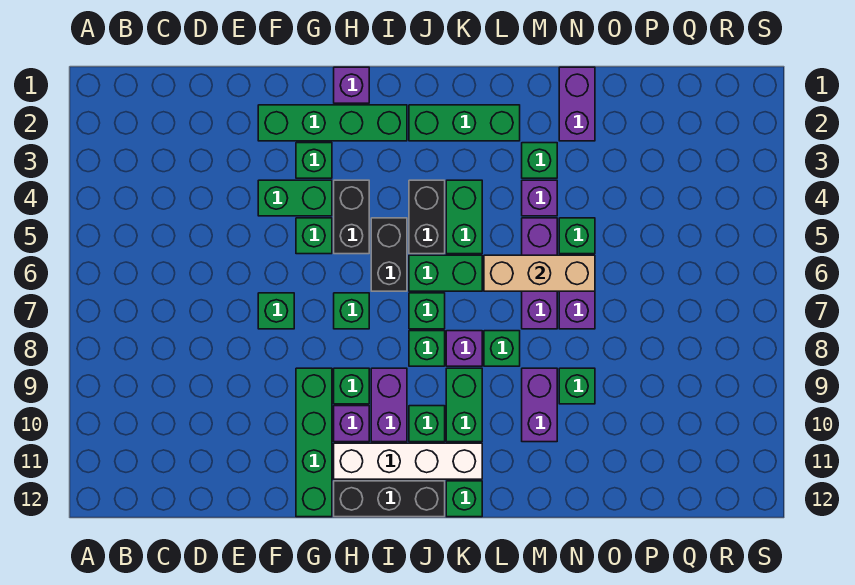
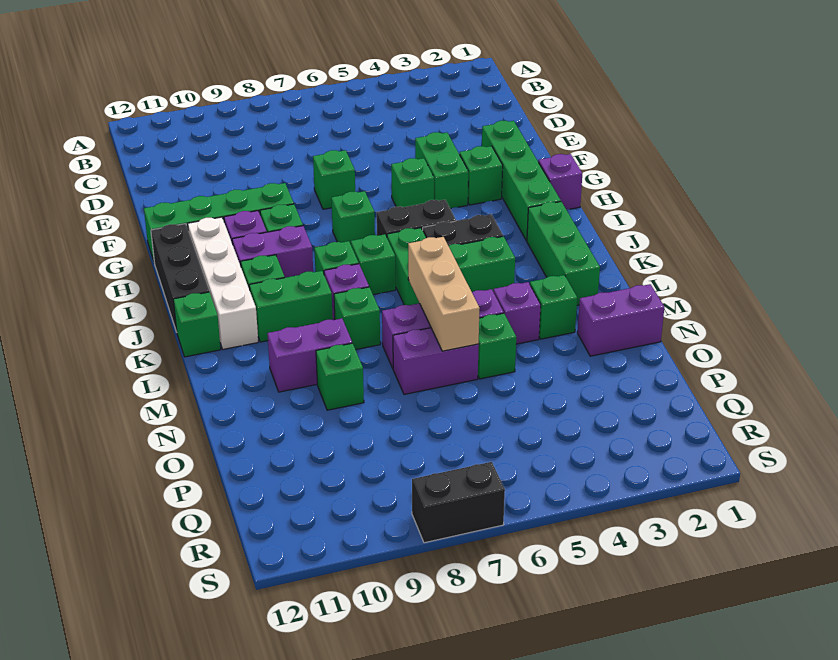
black brick H4:H5 level 1 -> black brick S7:S8 level 1

